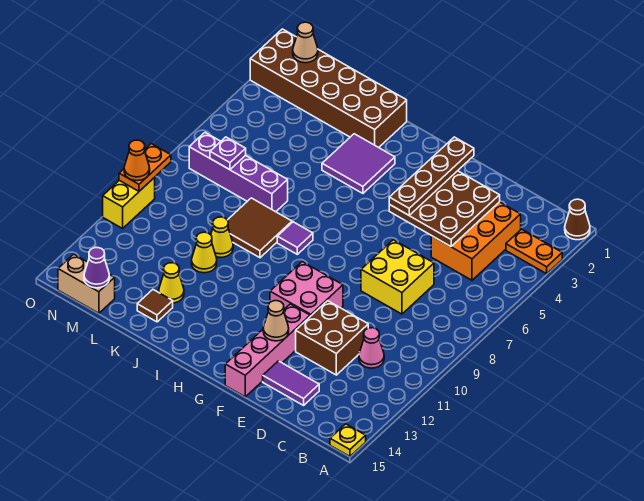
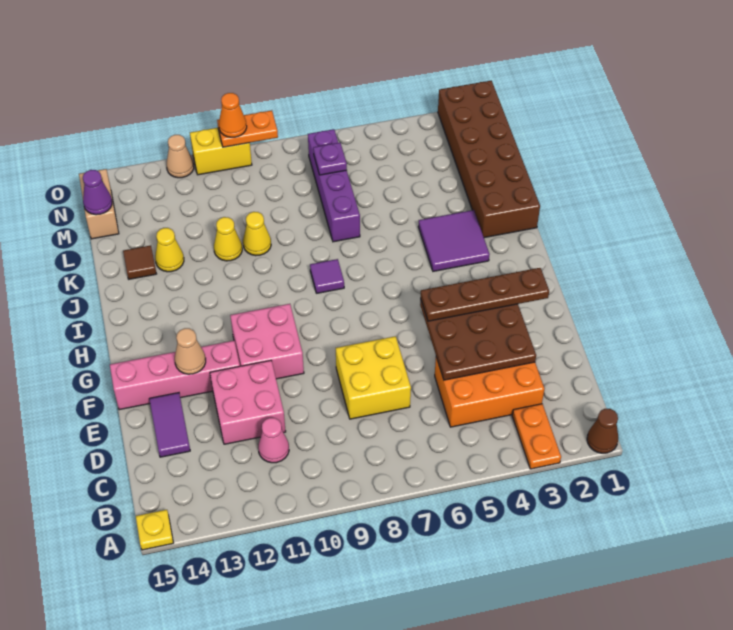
brown brick D11:E12 level 1 -> pink brick D11:E12 level 1
brown tile J8:K9 level 1 -> none
tan cone N1 level 2 -> tan cone O12 level 1

